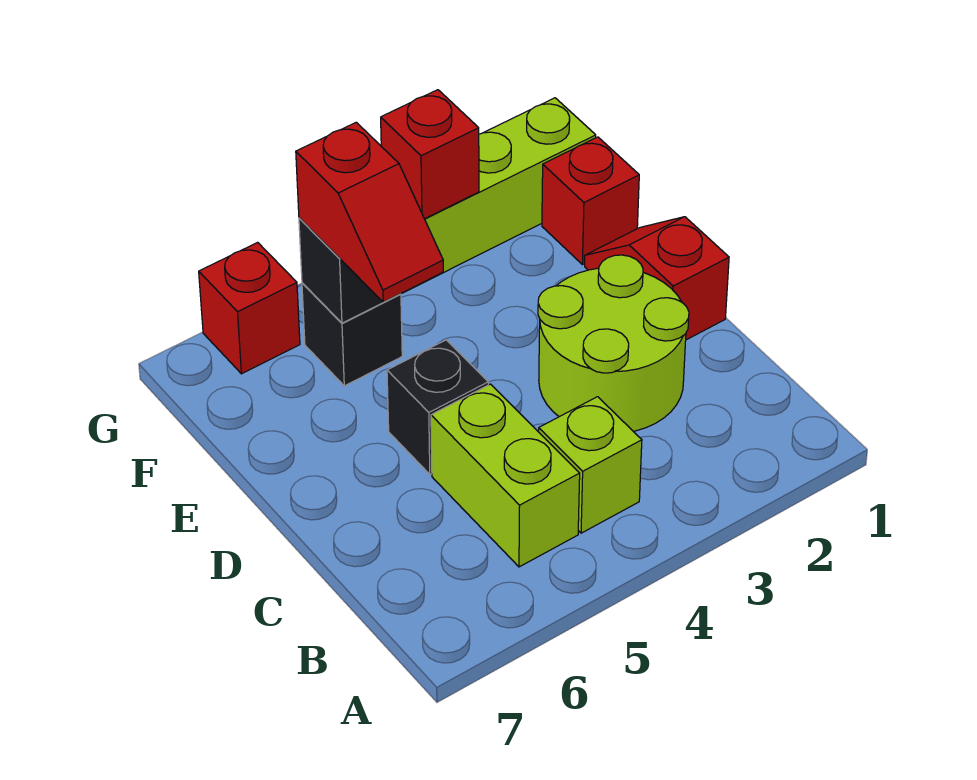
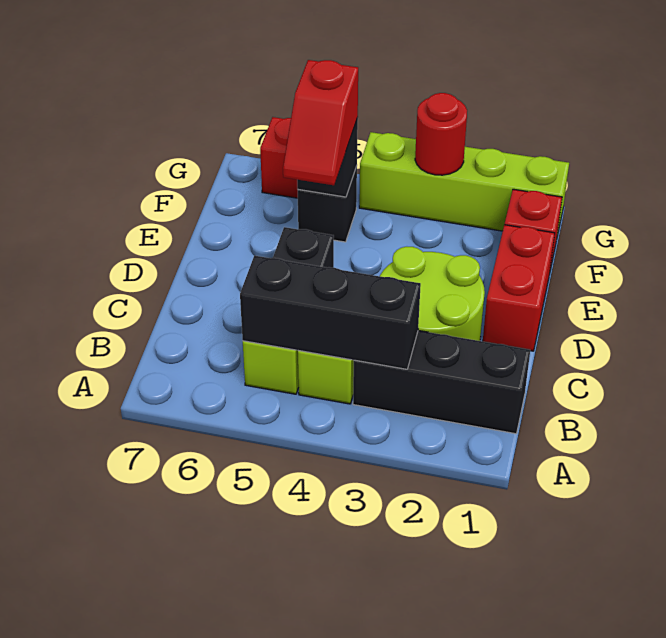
none -> black brick B1:B3 level 1
none -> black brick B3:B5 level 2
red slope D1:E1 level 1 top D -> red brick D1:E1 level 1
red brick G3 level 2 -> red round brick G3 level 2

